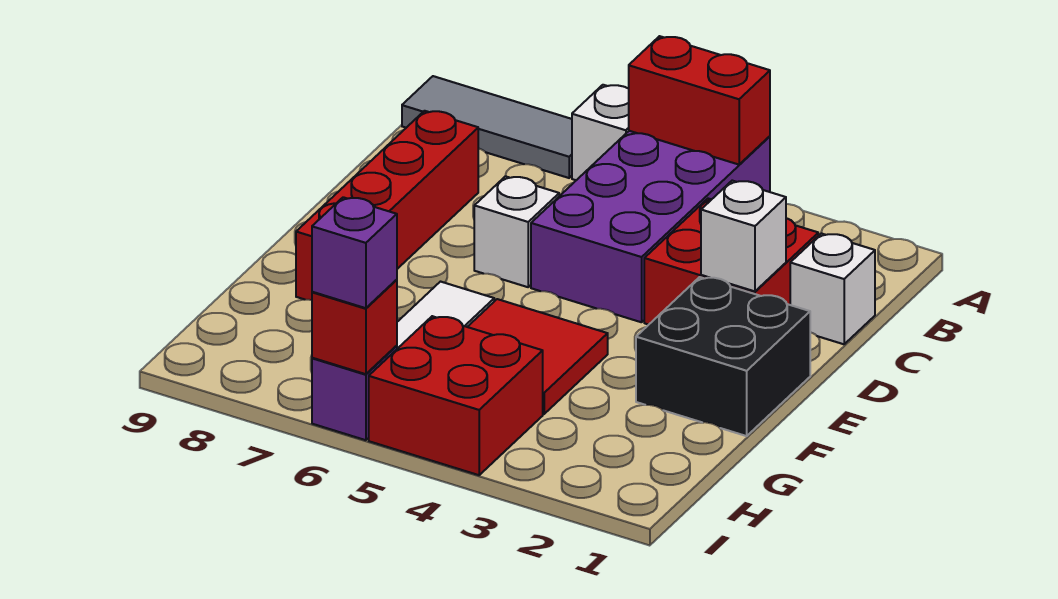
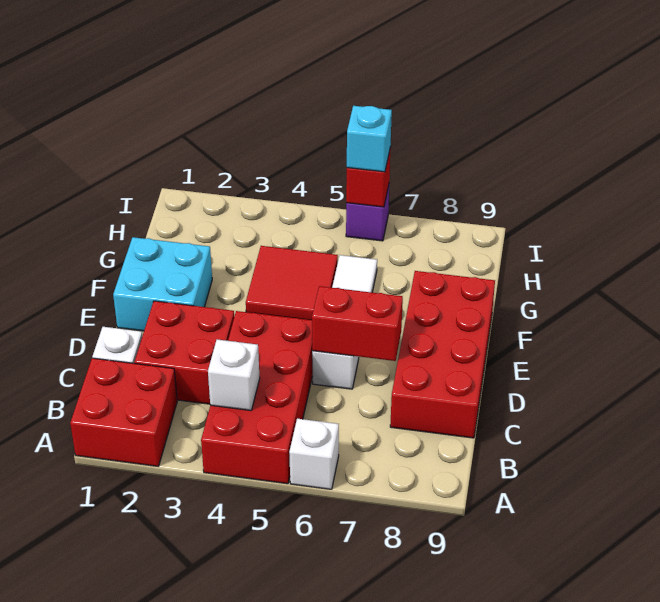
purple brick A4:D5 level 1 -> red brick A4:D5 level 1
red brick A4:A5 level 2 -> red brick D6:D7 level 2
grey tile A7:A9 level 1 -> none
red brick C8:F8 level 1 -> red brick C8:F9 level 1
white brick D2 level 2 -> white brick B4 level 2
black brick E1:F2 level 1 -> cyan brick E1:F2 level 1
red brick H4:I5 level 1 -> red brick A1:B2 level 1
purple brick I6 level 3 -> cyan brick I6 level 3

